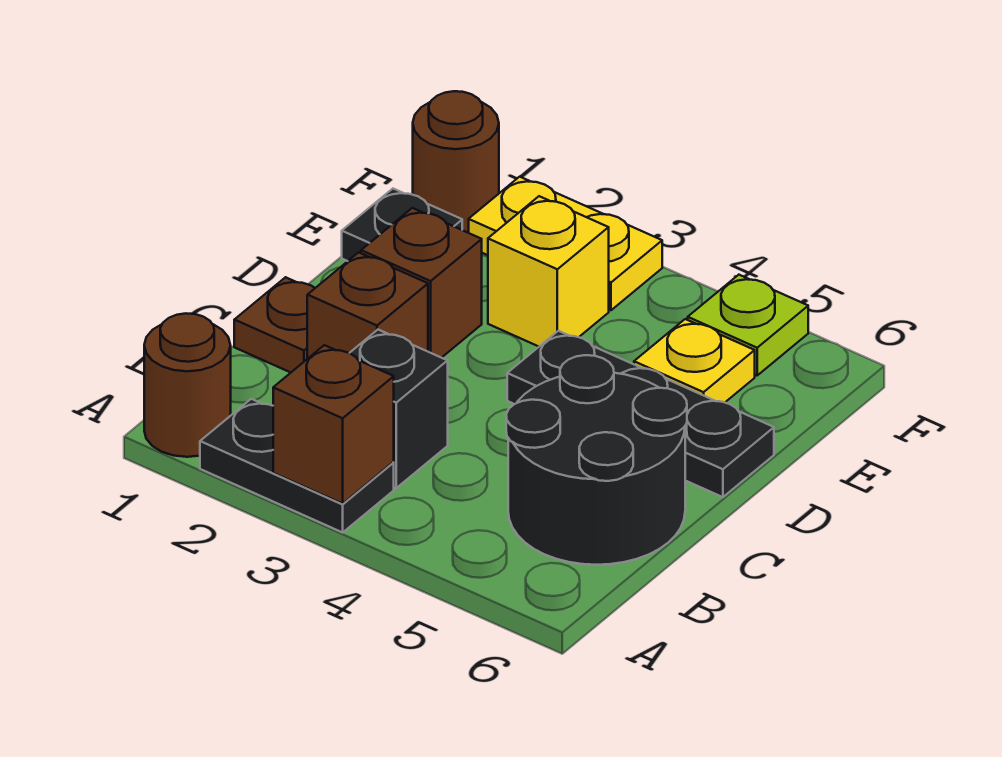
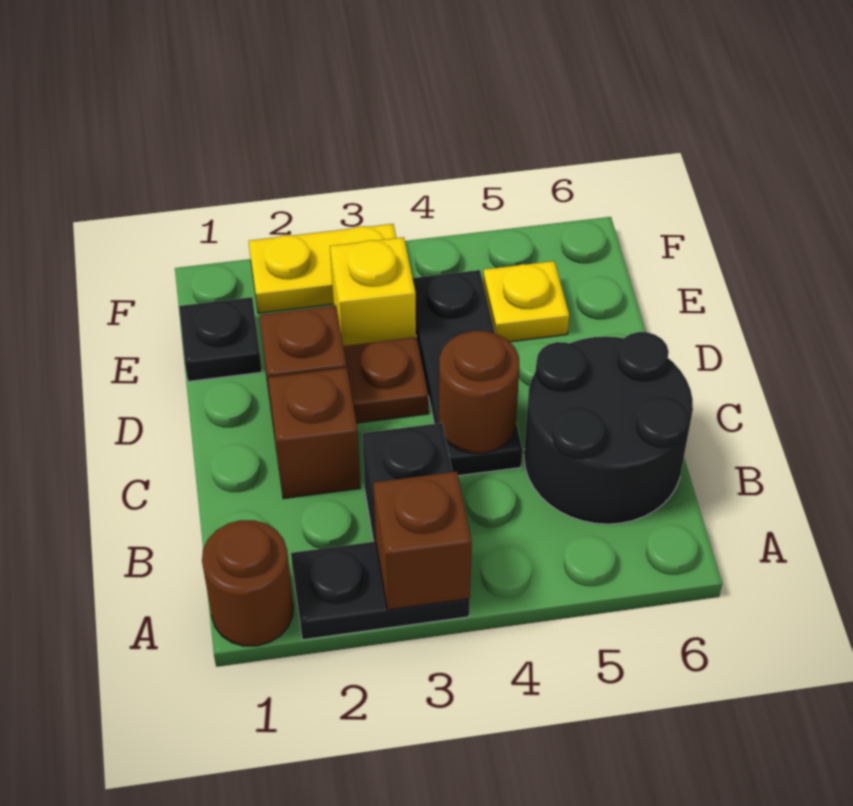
brown plate C1 level 1 -> brown plate D3 level 1
black plate D4:D6 level 1 -> black plate C4:E4 level 1
brown round brick F1 level 1 -> brown round brick C4 level 2
lime plate F5 level 1 -> none

